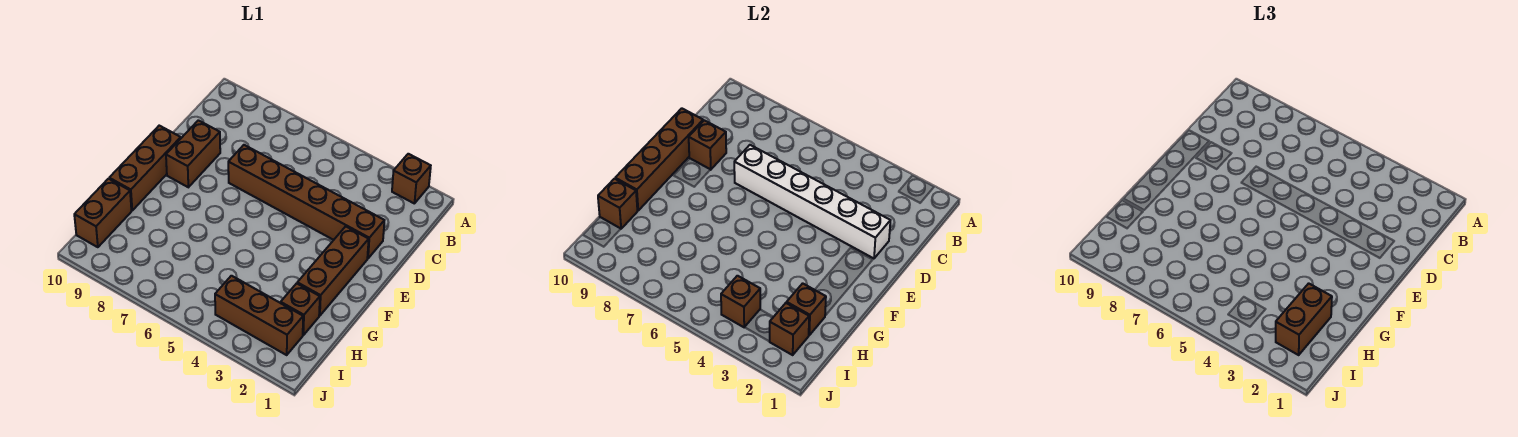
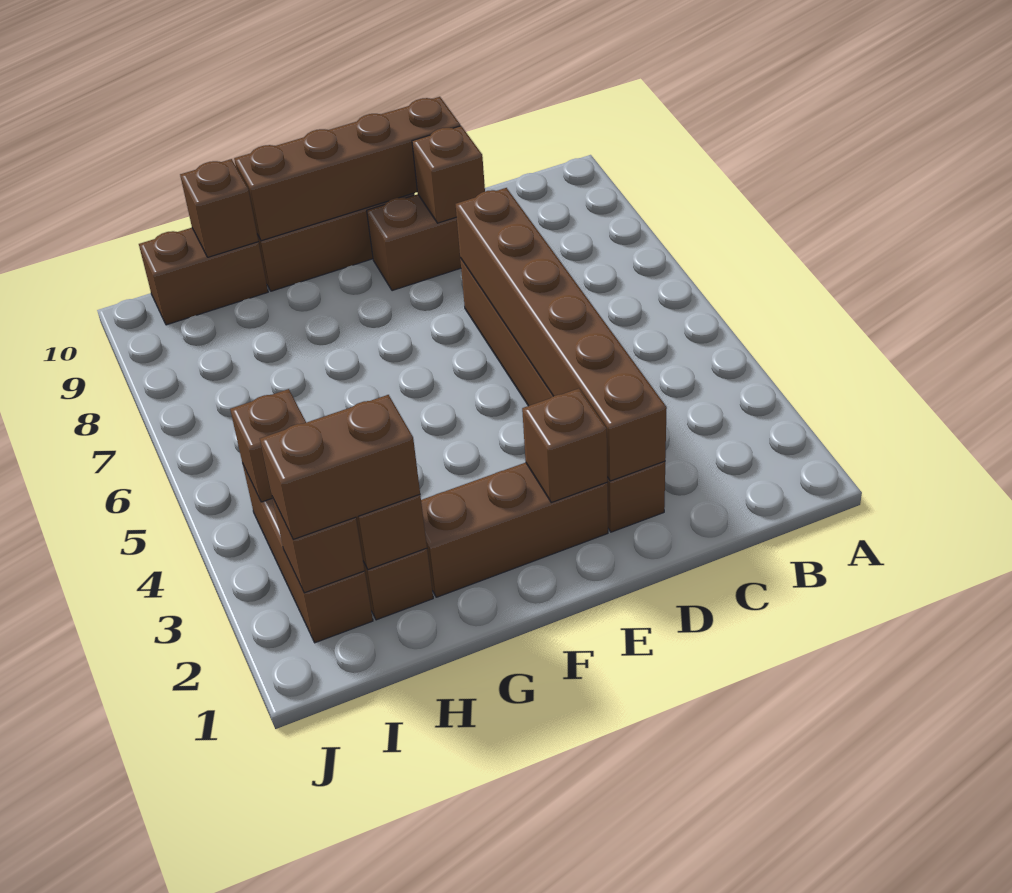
brown brick A2 level 1 -> brown brick E2 level 2
white brick D2:D7 level 2 -> brown brick D2:D7 level 2

